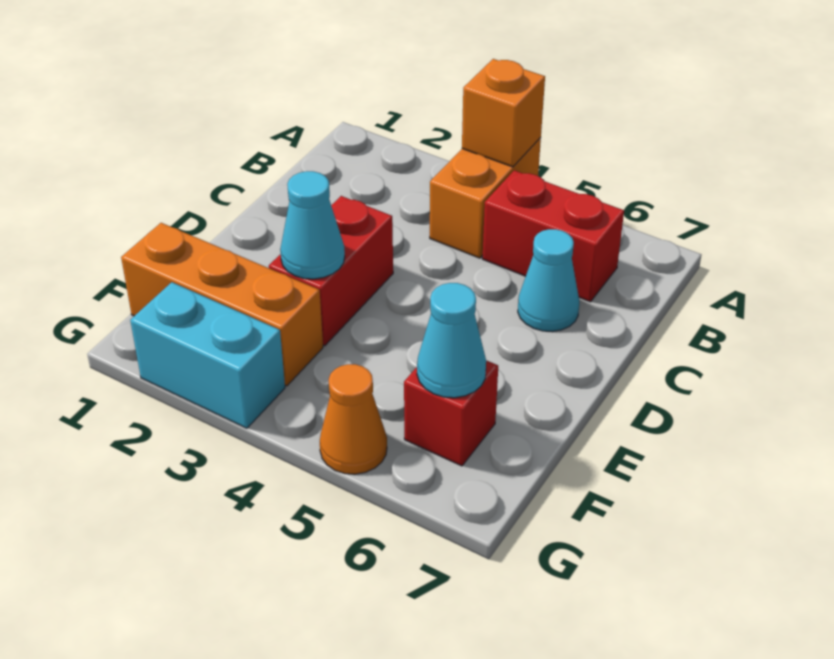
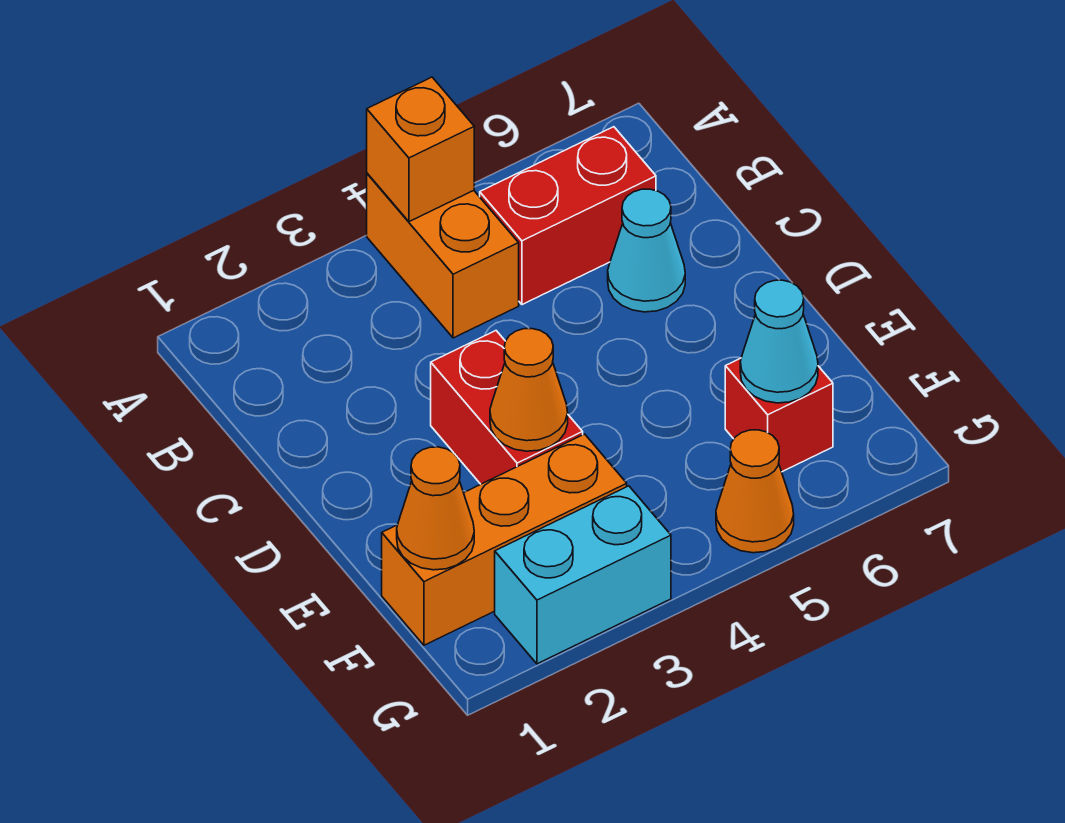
cyan cone E3 level 2 -> orange cone E3 level 2
none -> orange cone F1 level 2

